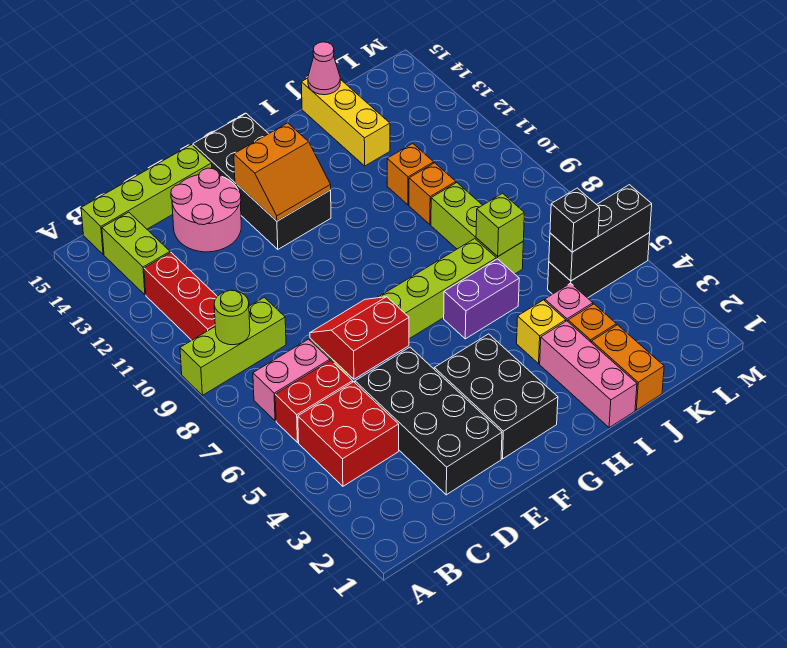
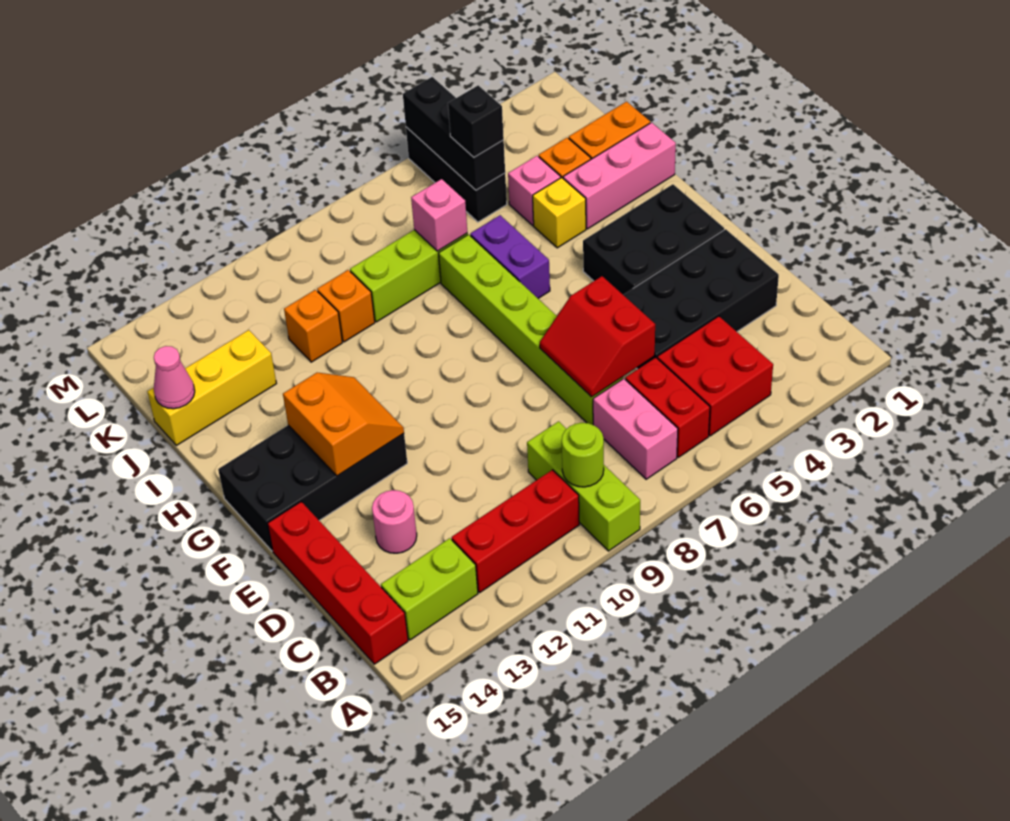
lime brick B15:E15 level 1 -> red brick B15:E15 level 1
pink round brick D13:E14 level 1 -> pink round brick D13 level 1
lime brick J7 level 2 -> pink brick J7 level 2

